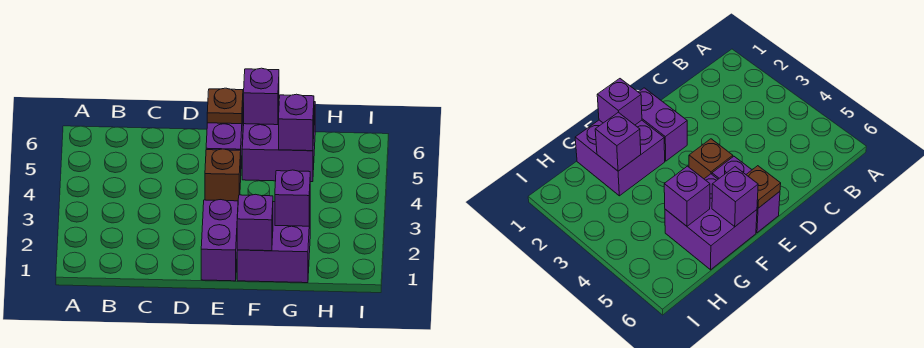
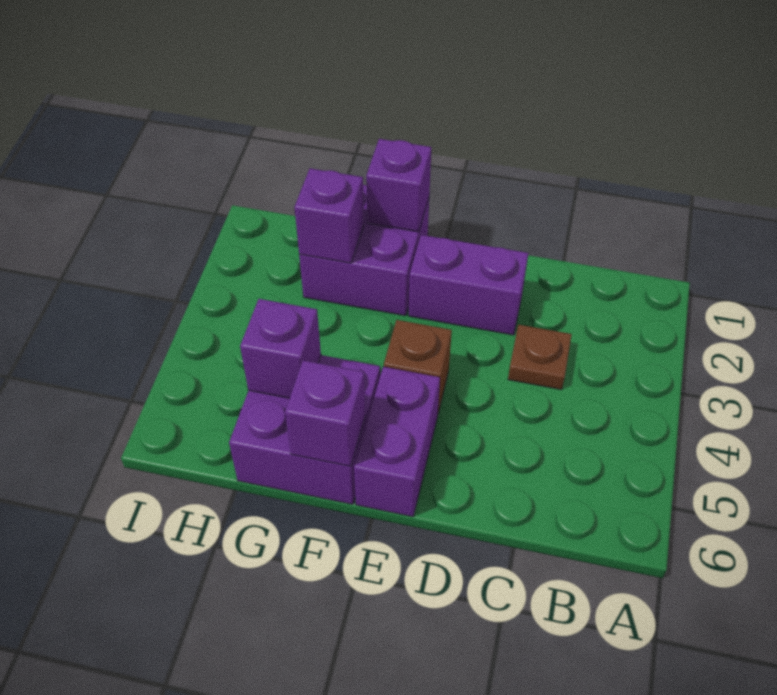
purple brick E1:E2 level 1 -> purple brick D2:E2 level 1
brown plate E6 level 2 -> brown plate C3 level 1

